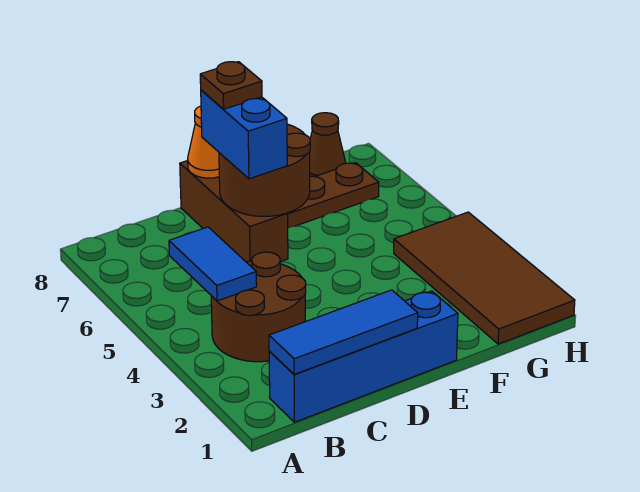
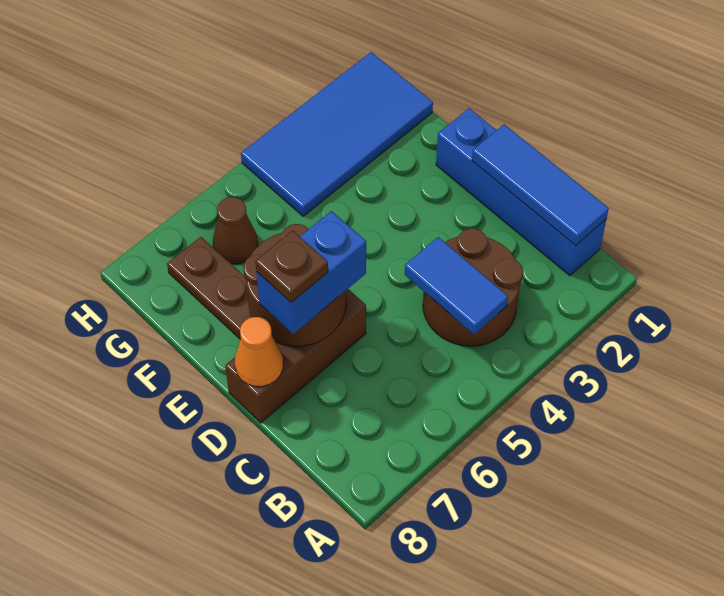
blue tile B4:B5 level 2 -> blue tile B4:C4 level 2
brown tile G1:H4 level 1 -> blue tile G1:H4 level 1
brown cone G8 level 1 -> brown cone G6 level 1

